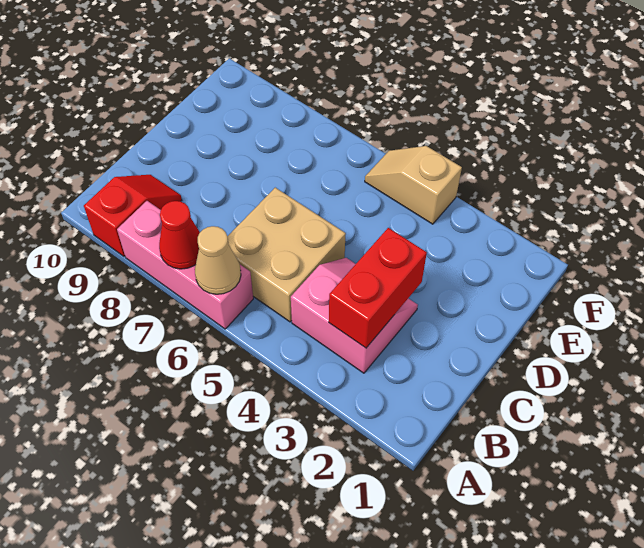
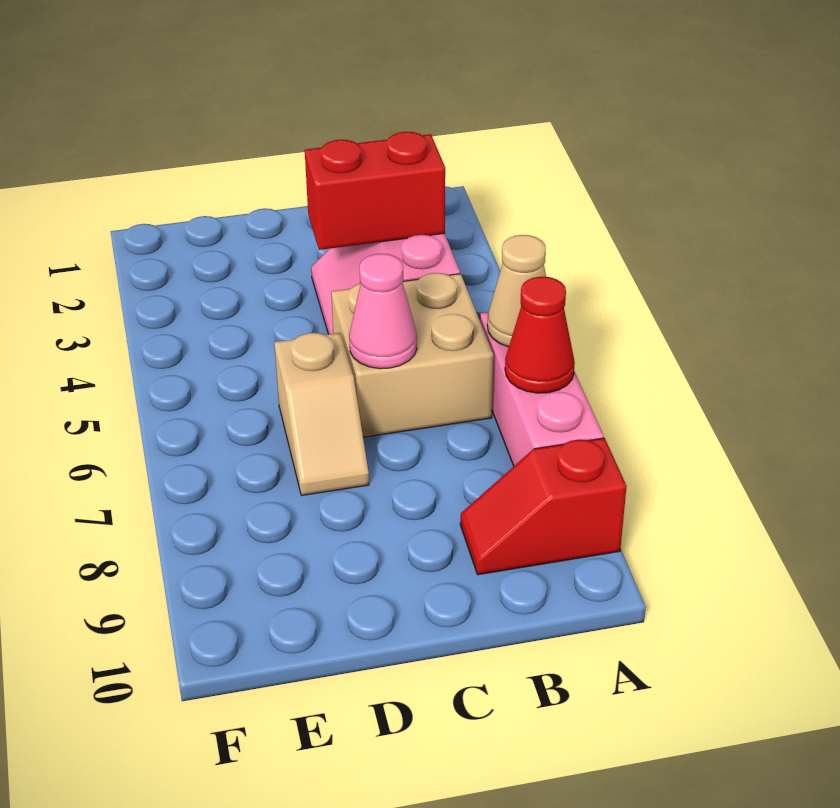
none -> pink cone C6 level 2
tan slope F4:F5 level 1 top 4 -> tan slope D6:D7 level 1 top 6

